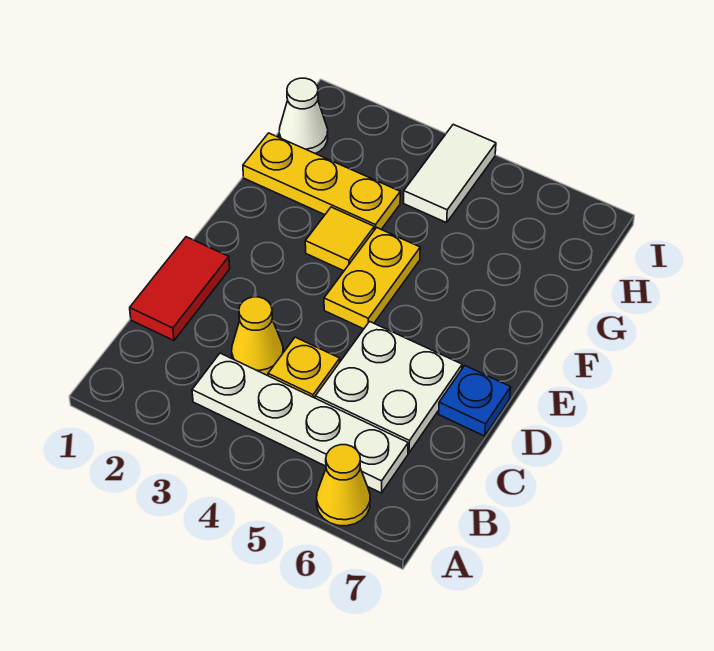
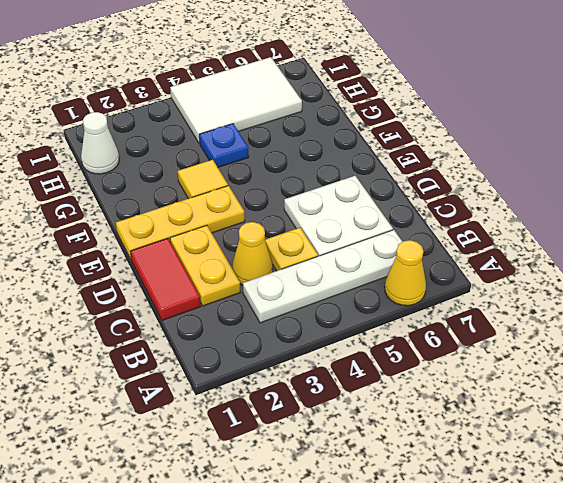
blue plate D7 level 1 -> blue plate G4 level 1
yellow plate E4:F4 level 1 -> yellow plate C2:D2 level 1
yellow plate G1:G3 level 1 -> yellow plate E1:E3 level 1
white tile H4:I4 level 1 -> white tile H4:I6 level 1

